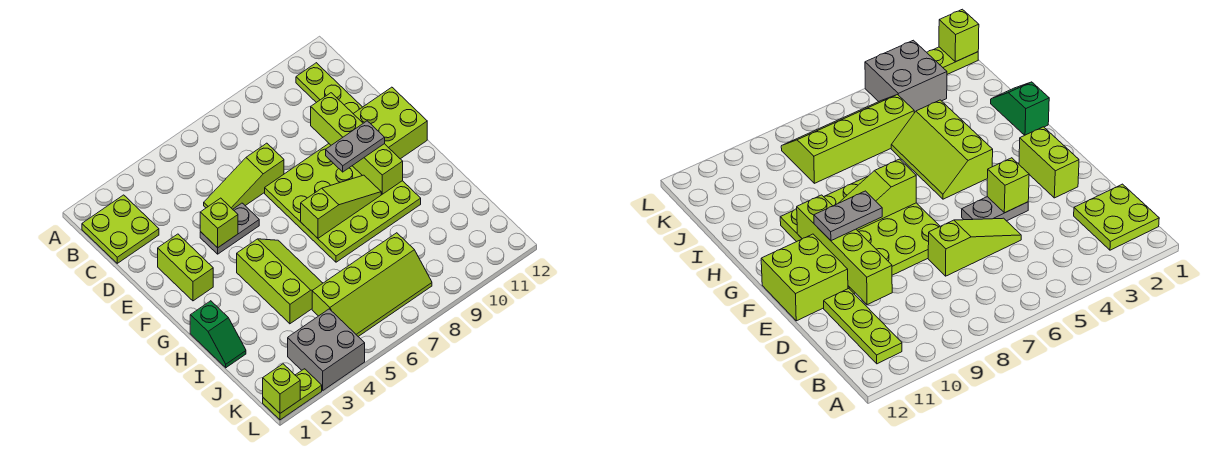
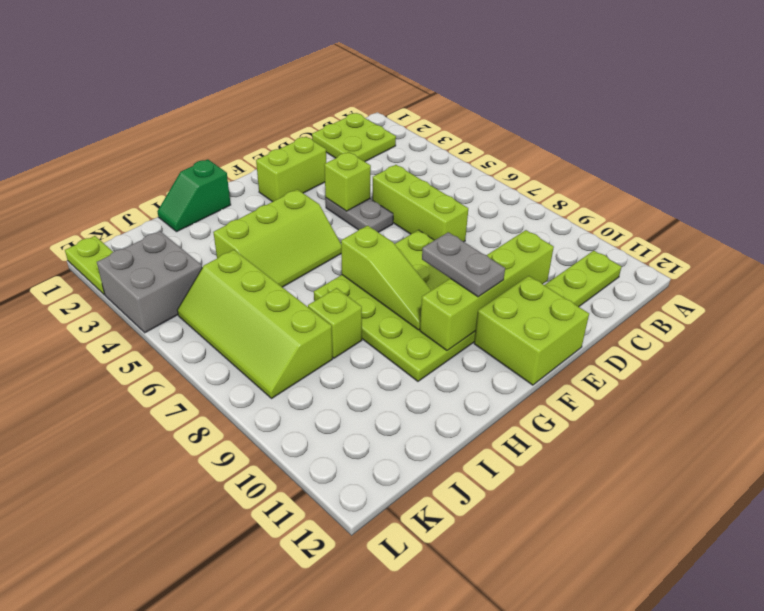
lime slope D5:D7 level 1 top 7 -> lime brick D5:D7 level 1
lime brick L1 level 2 -> lime brick I8 level 1

